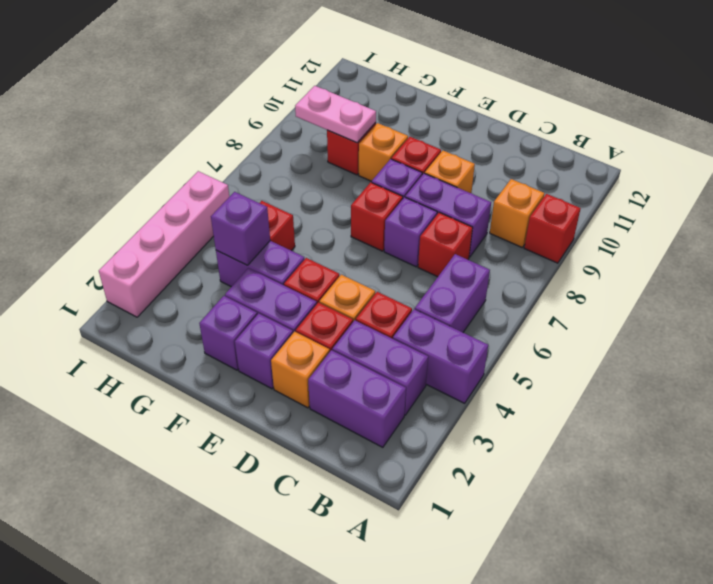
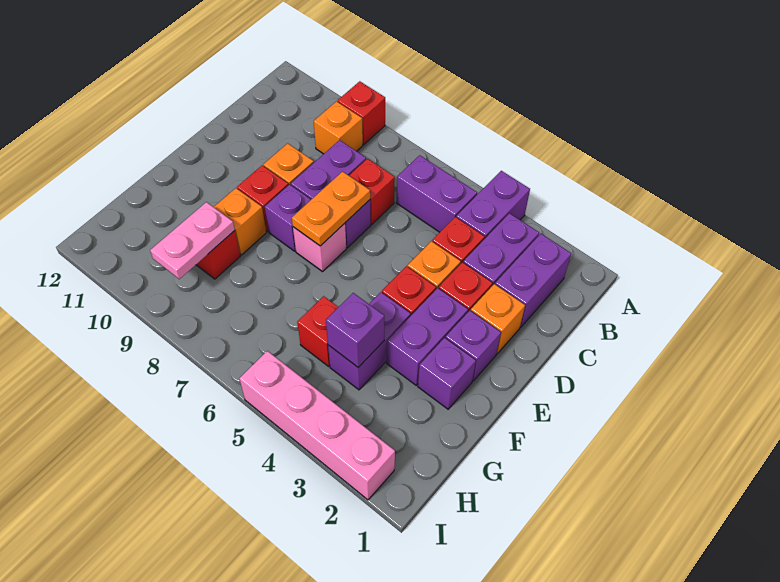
none -> orange plate D7:E7 level 2
red brick E7 level 1 -> pink brick E7 level 1

